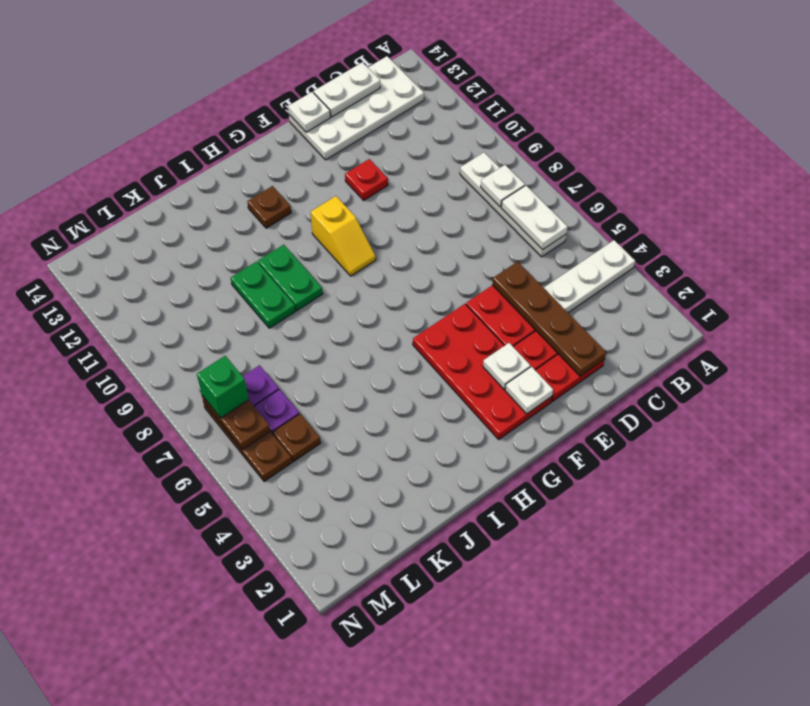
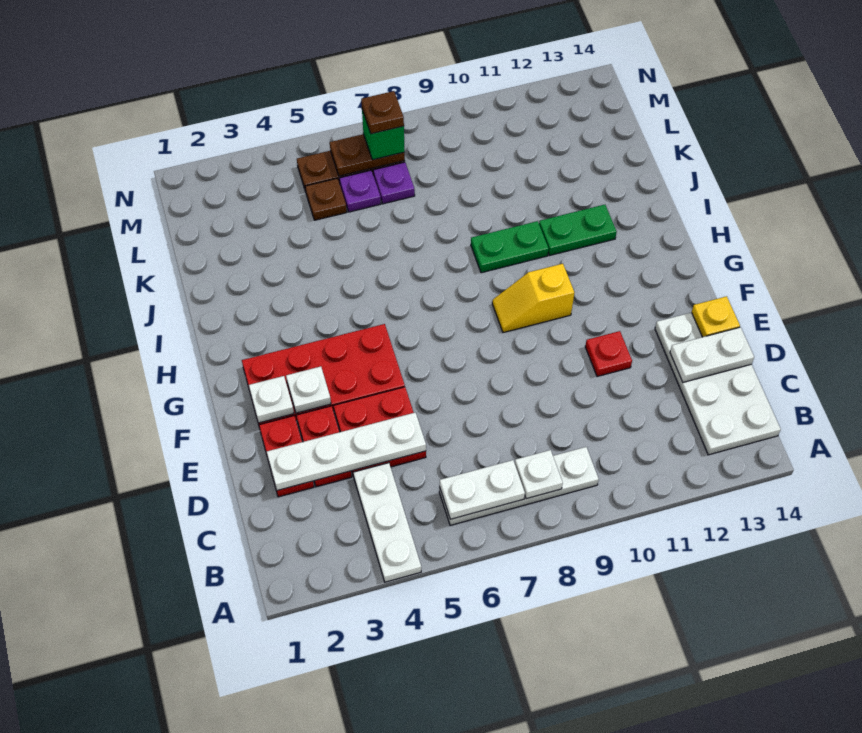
white plate C14:D14 level 2 -> white plate D13:D14 level 2
brown plate D2:D5 level 2 -> white plate D2:D5 level 2
white plate E14 level 2 -> yellow plate E14 level 2
brown plate H12 level 1 -> brown plate M7 level 4
green plate J9:J10 level 1 -> green plate I11:I12 level 1

